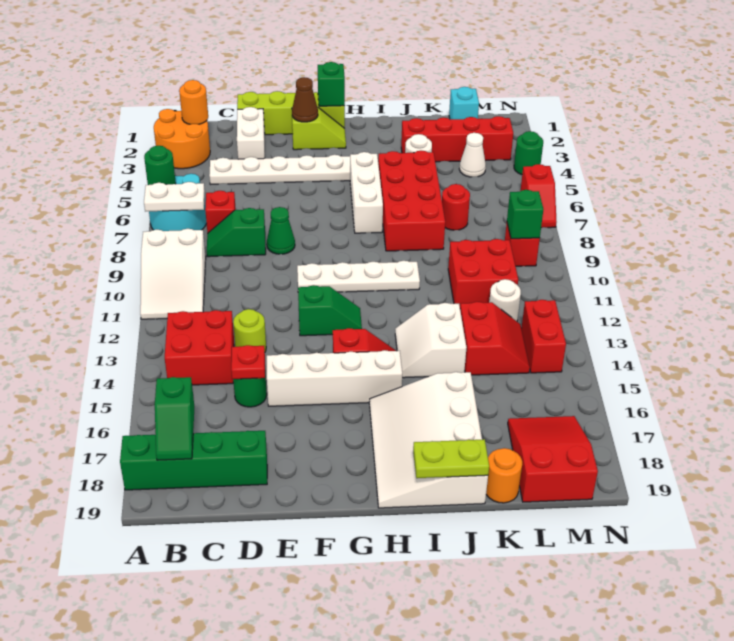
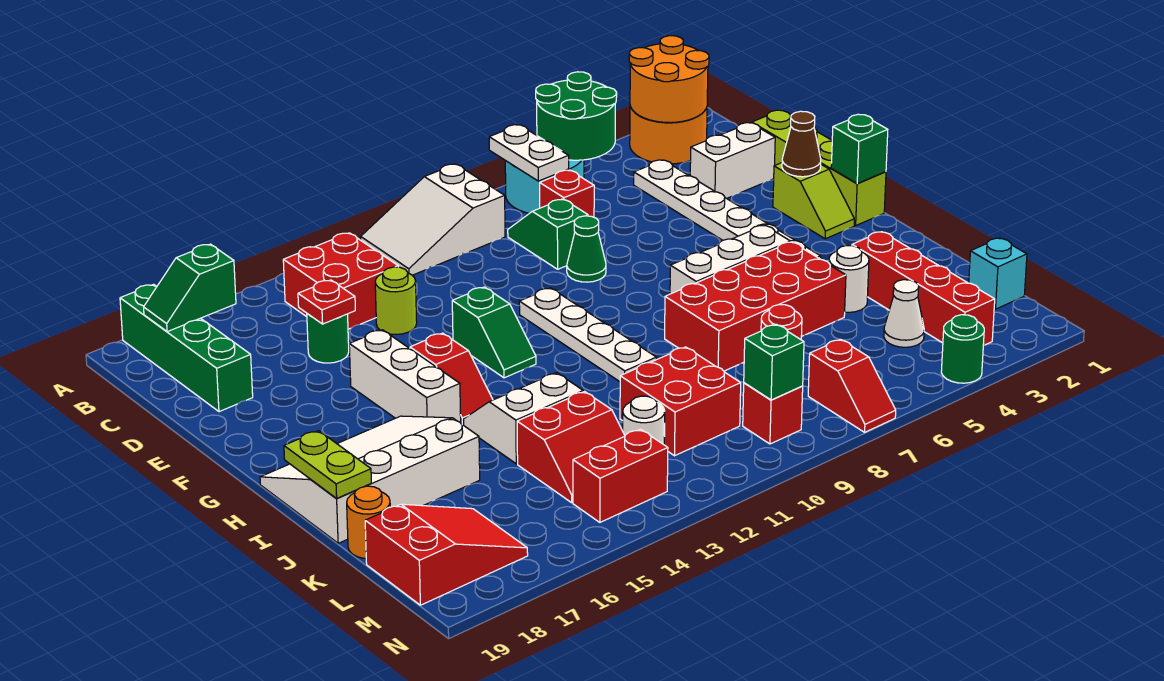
green round brick A6 level 2 -> green round brick A5:B6 level 2
orange round brick B2 level 2 -> orange round brick A2:B3 level 2
white brick E15:H15 level 1 -> white brick F15:H15 level 1
red slope N6:N7 level 1 top 6 -> red slope M7:N7 level 1 top M

